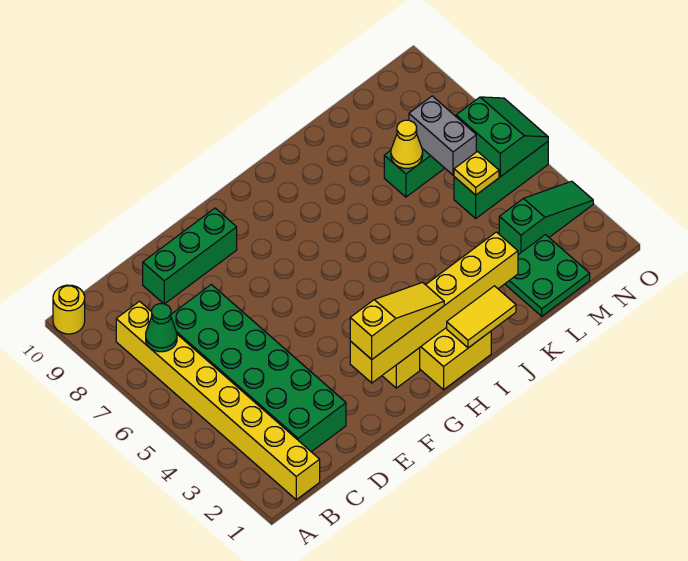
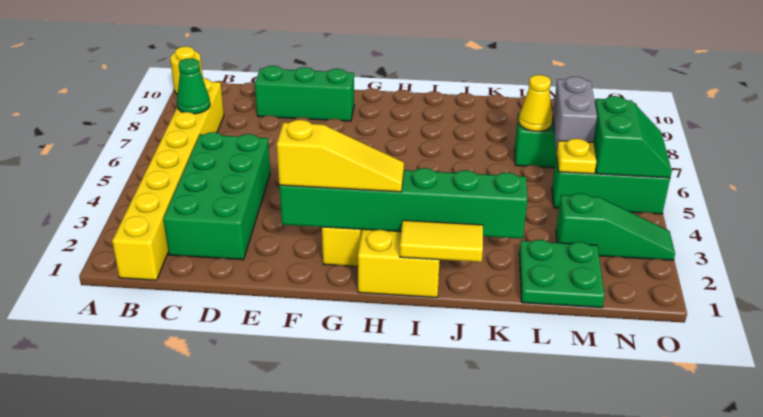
green brick C2:D7 level 1 -> green brick C2:D5 level 1
yellow brick F2:K2 level 2 -> green brick F2:K2 level 2

